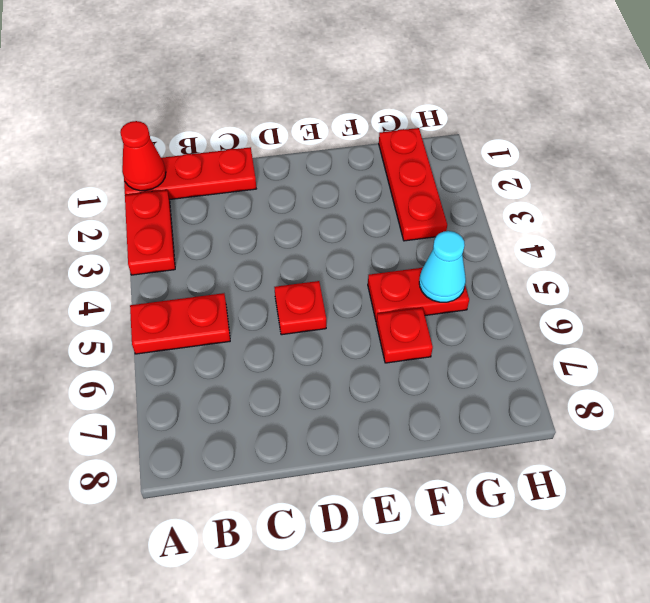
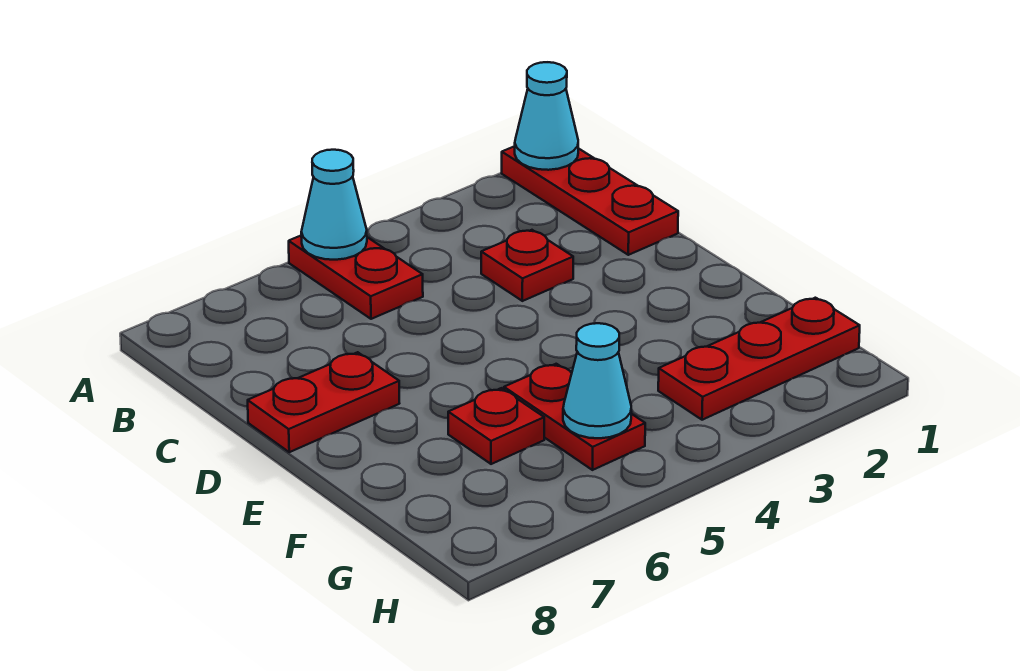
red cone A1 level 2 -> cyan cone A1 level 2
red plate A2:A3 level 1 -> red plate D7:D8 level 1
none -> cyan cone A5 level 2
red plate D5 level 1 -> red plate C3 level 1

